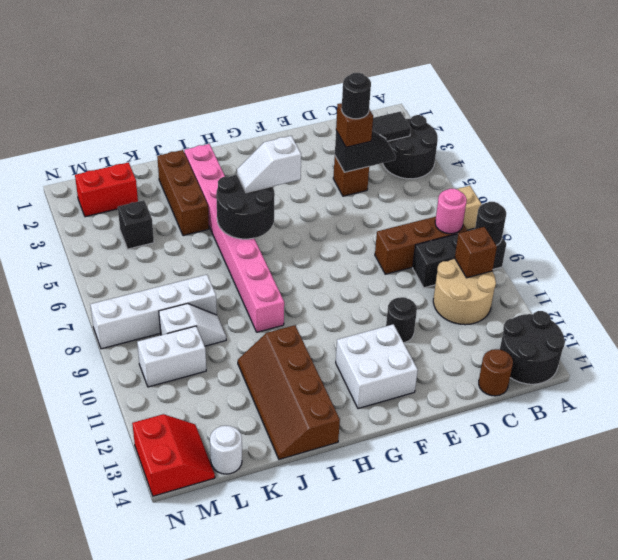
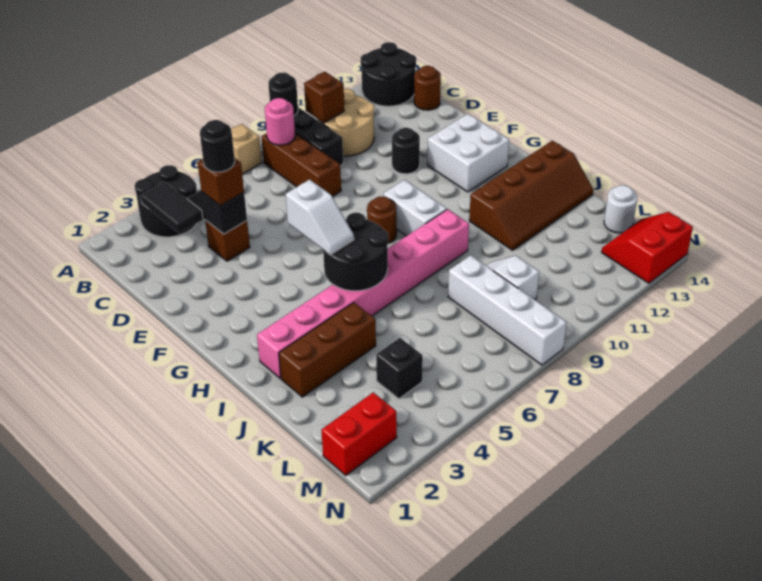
none -> brown round brick G8 level 1
red brick L2:M2 level 1 -> red brick M1:M2 level 1
white brick L10:M10 level 1 -> white brick G9:H9 level 1

